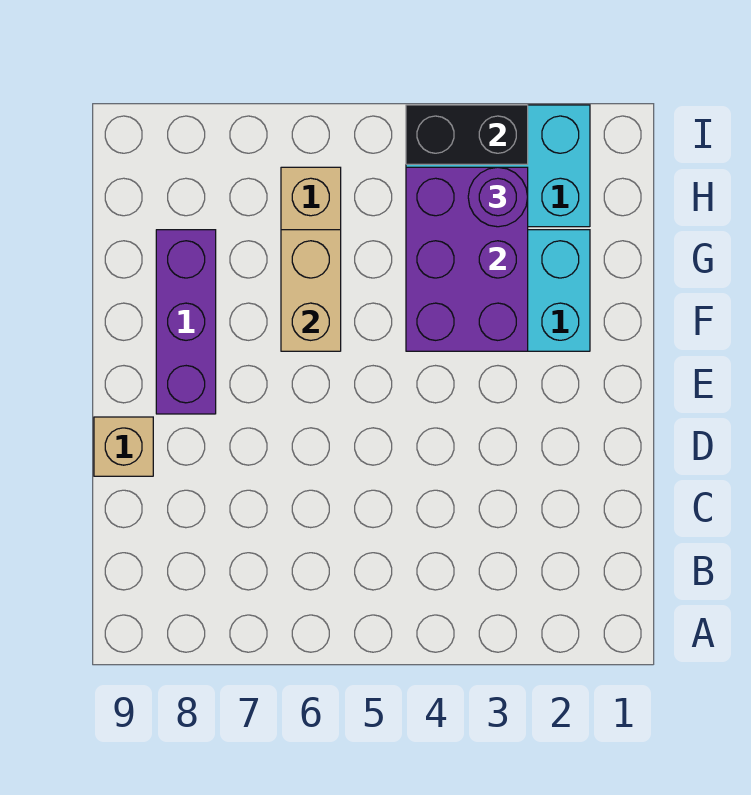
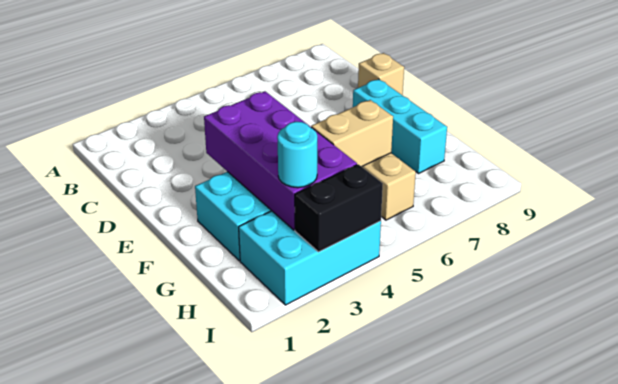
purple brick E8:G8 level 1 -> cyan brick E8:G8 level 1
purple brick F3:H4 level 2 -> purple brick E3:H4 level 2
tan brick F6:G6 level 2 -> tan brick G5:G6 level 2
purple round brick H3 level 3 -> cyan round brick H3 level 3

